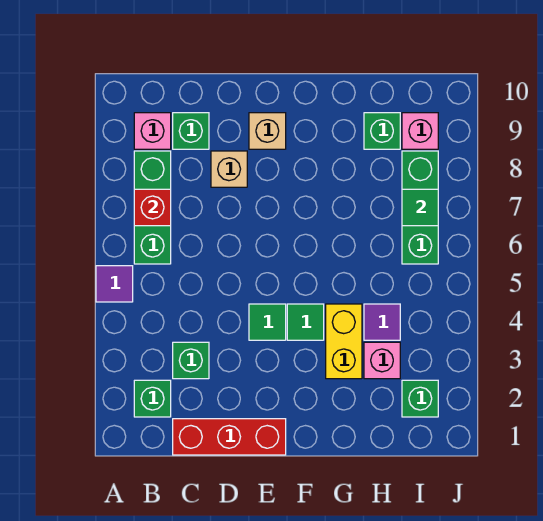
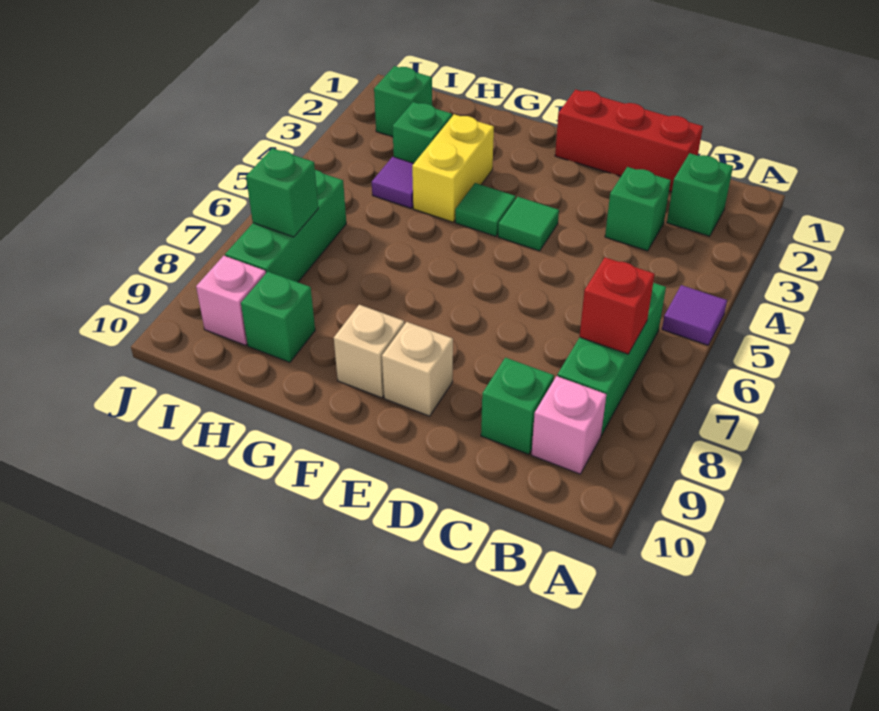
tan brick D8 level 1 -> tan brick F9 level 1
pink brick H3 level 1 -> green brick H3 level 1
green tile I7 level 2 -> green brick I7 level 2

